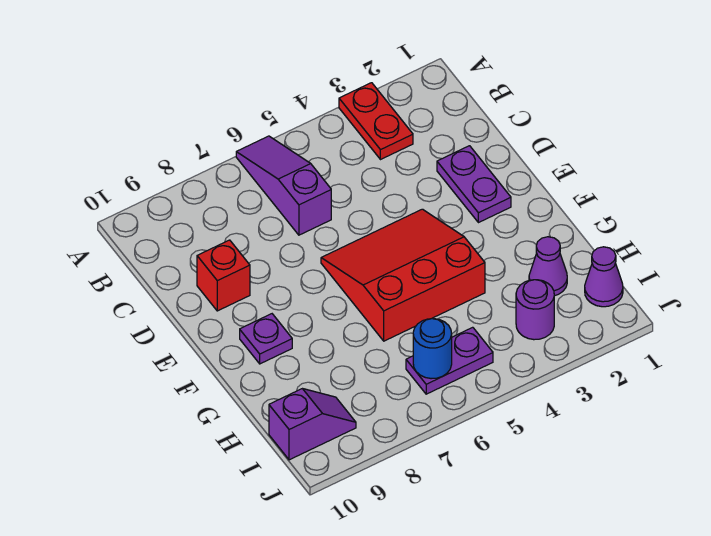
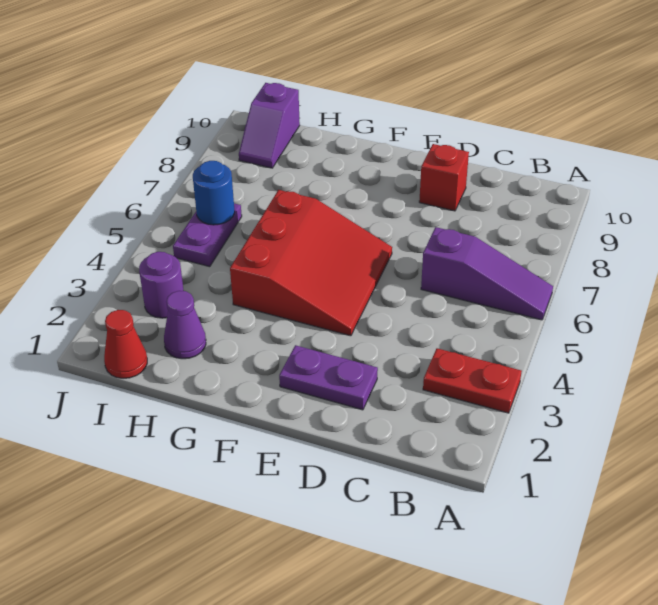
purple plate F9 level 1 -> none
purple cone I1 level 1 -> red cone I1 level 1

